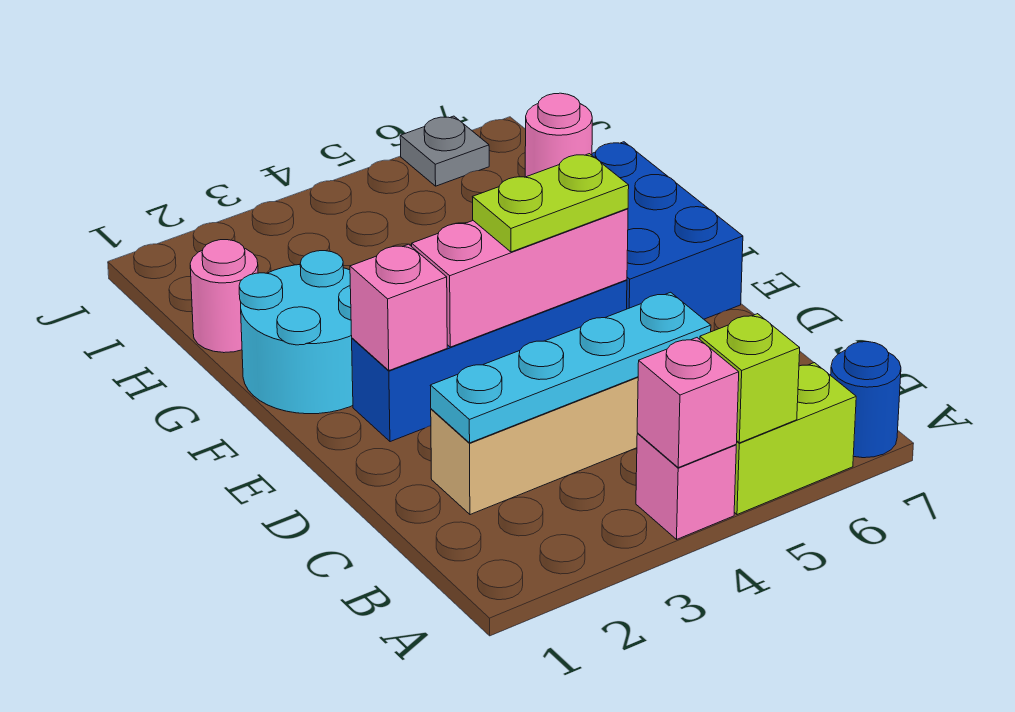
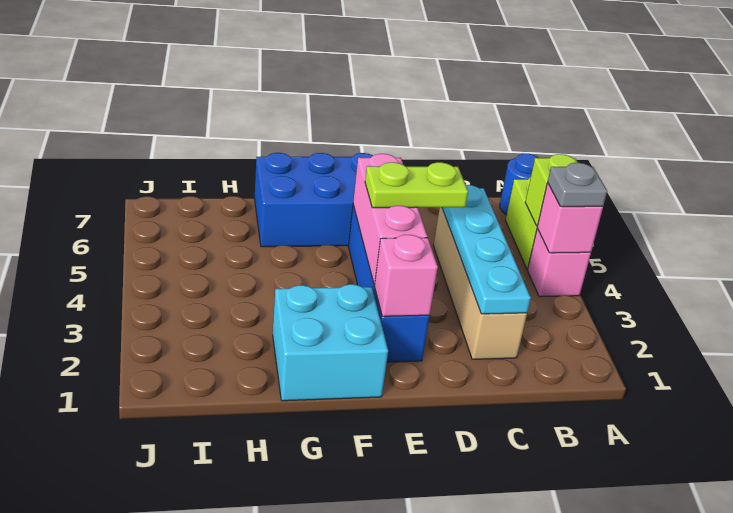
lime plate E4:E5 level 3 -> lime plate D4:E4 level 3
cyan round brick F1:G2 level 1 -> cyan brick F1:G2 level 1
pink round brick G6 level 2 -> none
pink round brick H1 level 1 -> none
grey plate J6 level 1 -> grey plate A4 level 3

